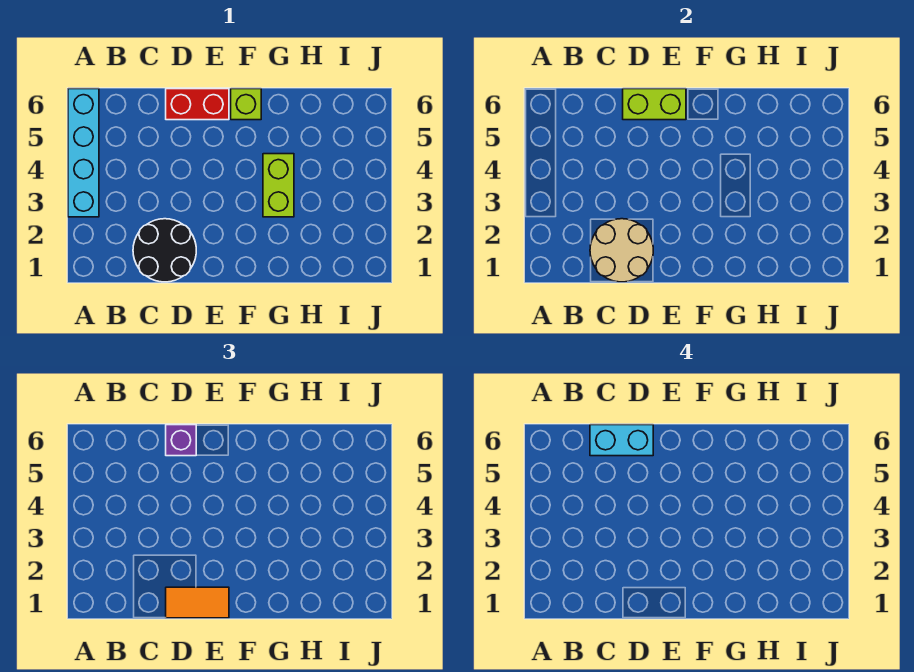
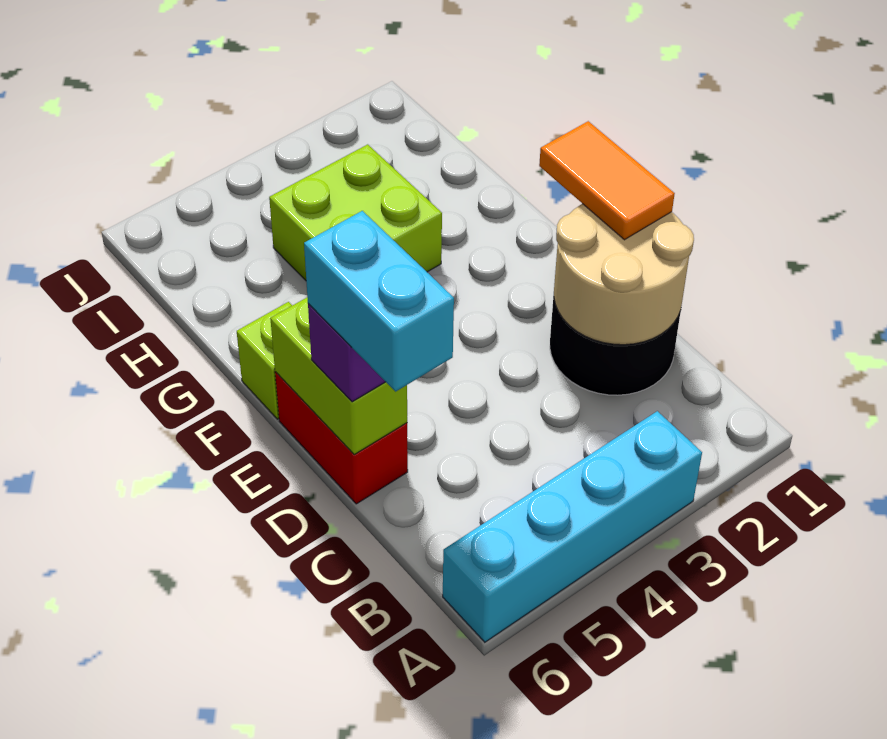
lime brick G3:G4 level 1 -> lime brick G3:H4 level 1

